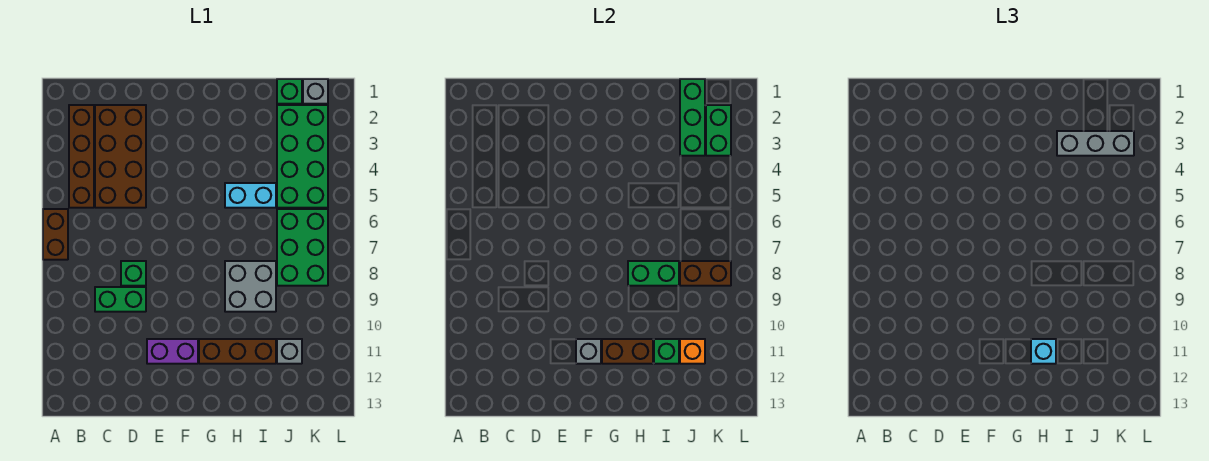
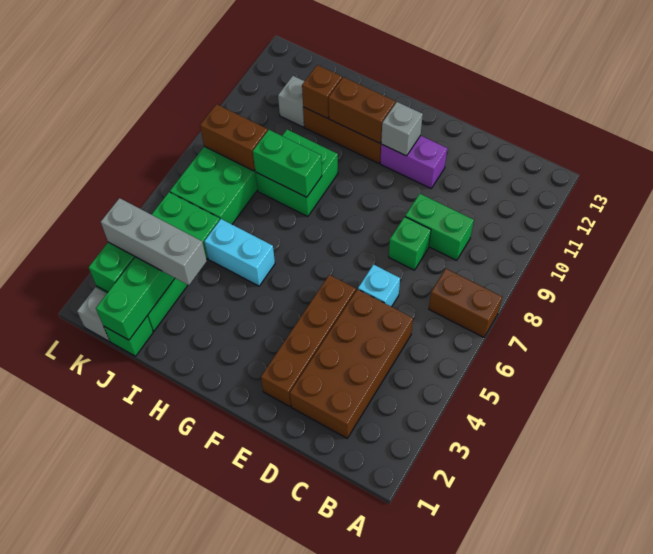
brown brick A6:A7 level 1 -> brown brick A7:B7 level 1
brown brick B2:B5 level 1 -> brown brick E2:E5 level 1
grey brick H8:I9 level 1 -> green brick H8:I9 level 1
cyan brick H11 level 3 -> cyan brick D6 level 1
green brick I11 level 2 -> brown brick I11 level 2
orange brick J11 level 2 -> none

